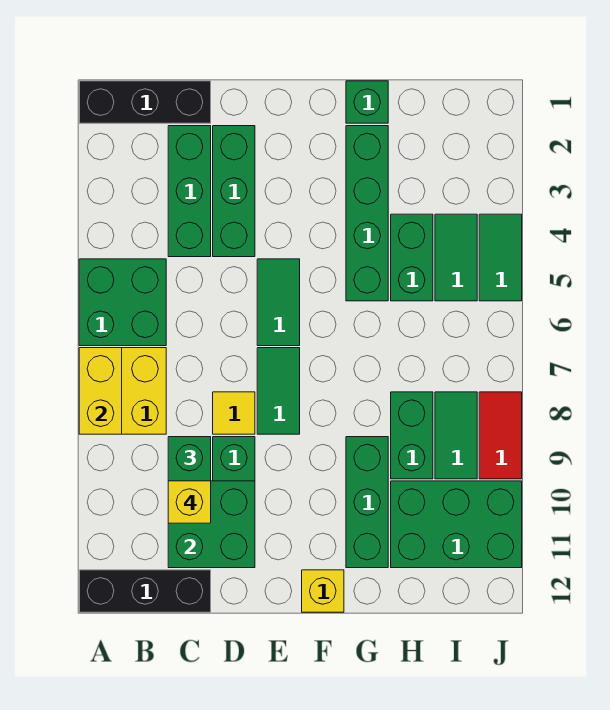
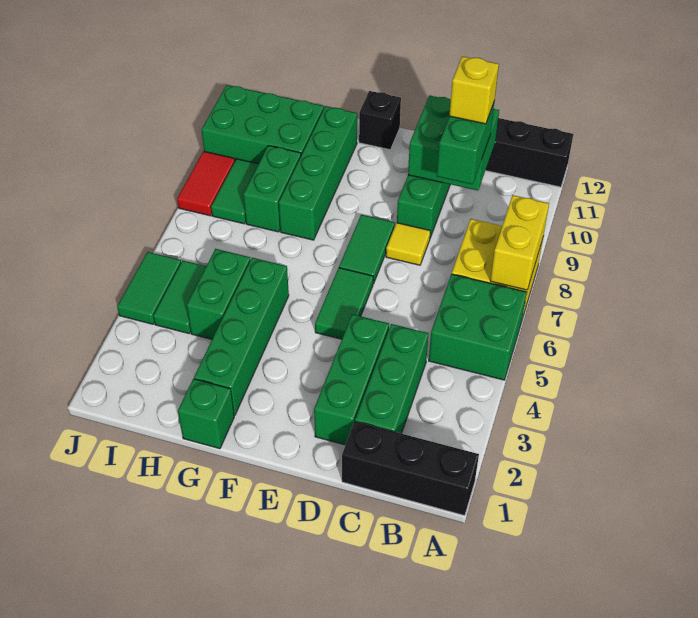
yellow brick F12 level 1 -> black brick F12 level 1
green brick G9:G11 level 1 -> green brick G8:G11 level 1

